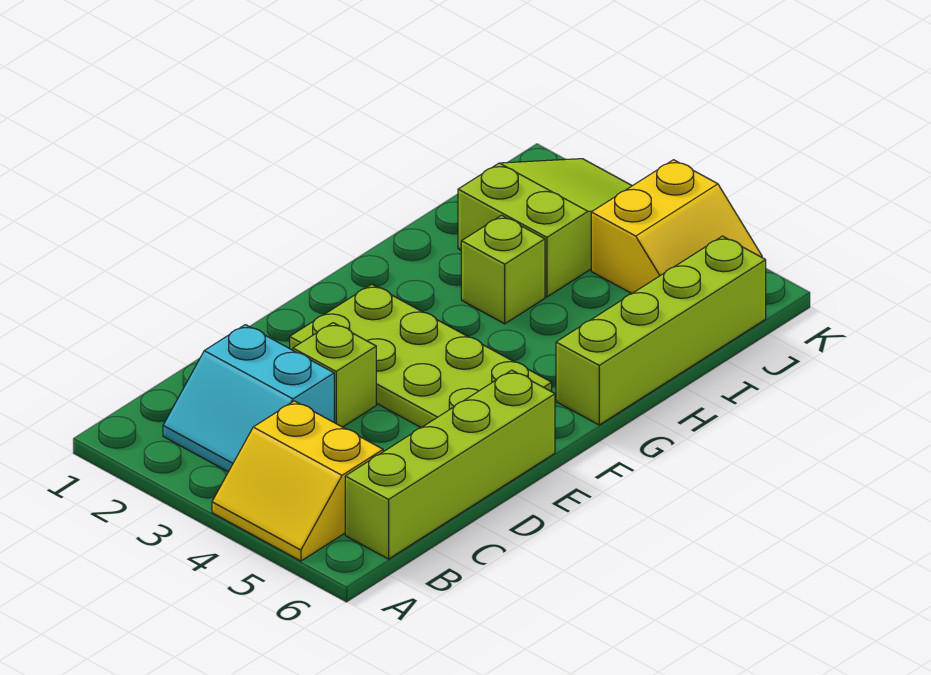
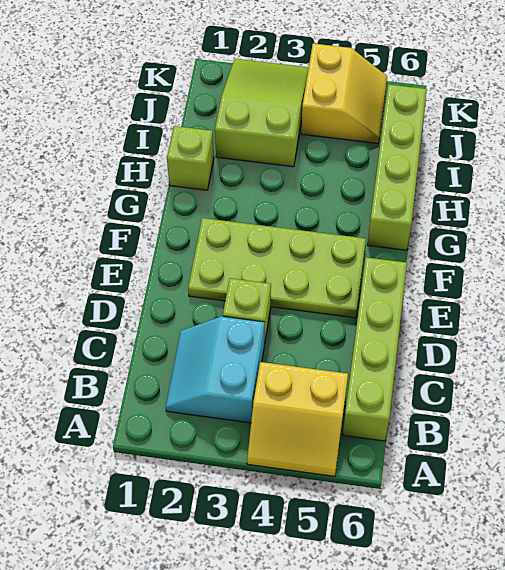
cyan slope B2:C3 level 1 top C -> cyan slope B2:C3 level 1 top 3
lime brick H3 level 1 -> lime brick H1 level 1

